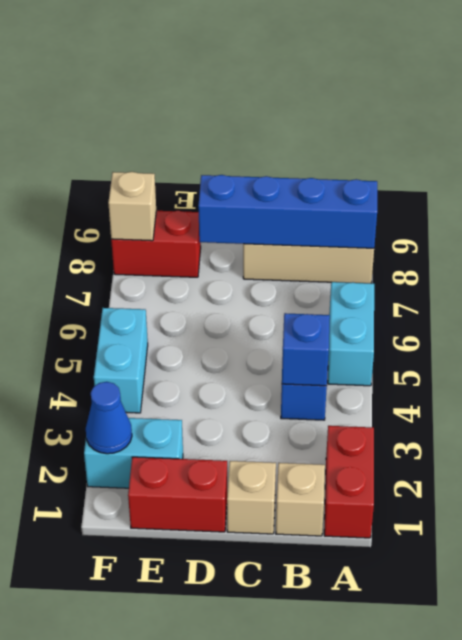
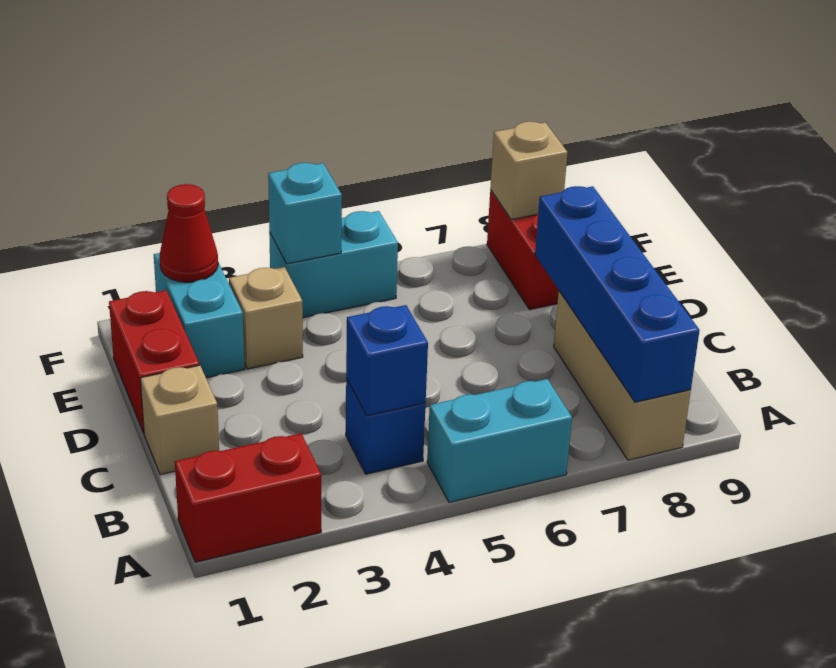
tan brick B1 level 1 -> tan brick E3 level 1
blue cone F2 level 2 -> red cone F2 level 2
none -> cyan brick F4 level 2

